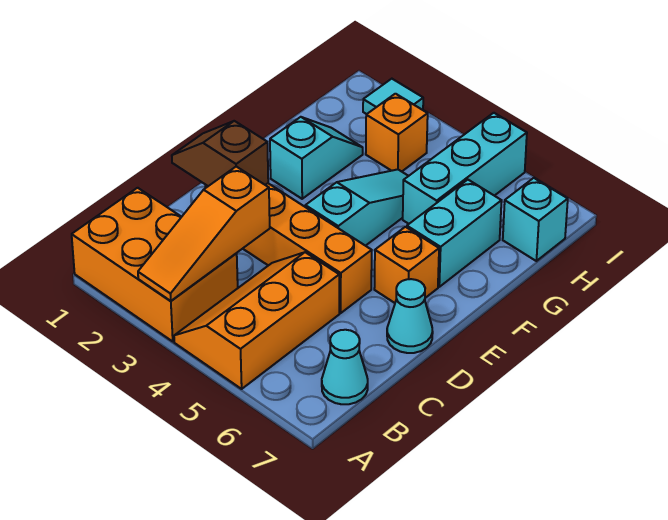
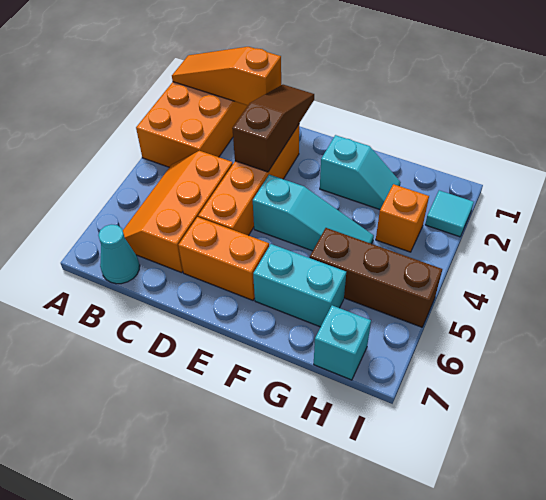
orange slope A3:C3 level 2 top C -> orange slope A1:C1 level 2 top C
orange slope A4:C5 level 1 top 5 -> orange slope B4:C6 level 1 top C
brown slope D1:D2 level 2 top 2 -> brown slope D1:D3 level 2 top 3
cyan cone D7 level 1 -> none
orange brick E6 level 1 -> orange brick D6:E6 level 1
cyan brick G5:I5 level 1 -> brown brick G5:I5 level 1

